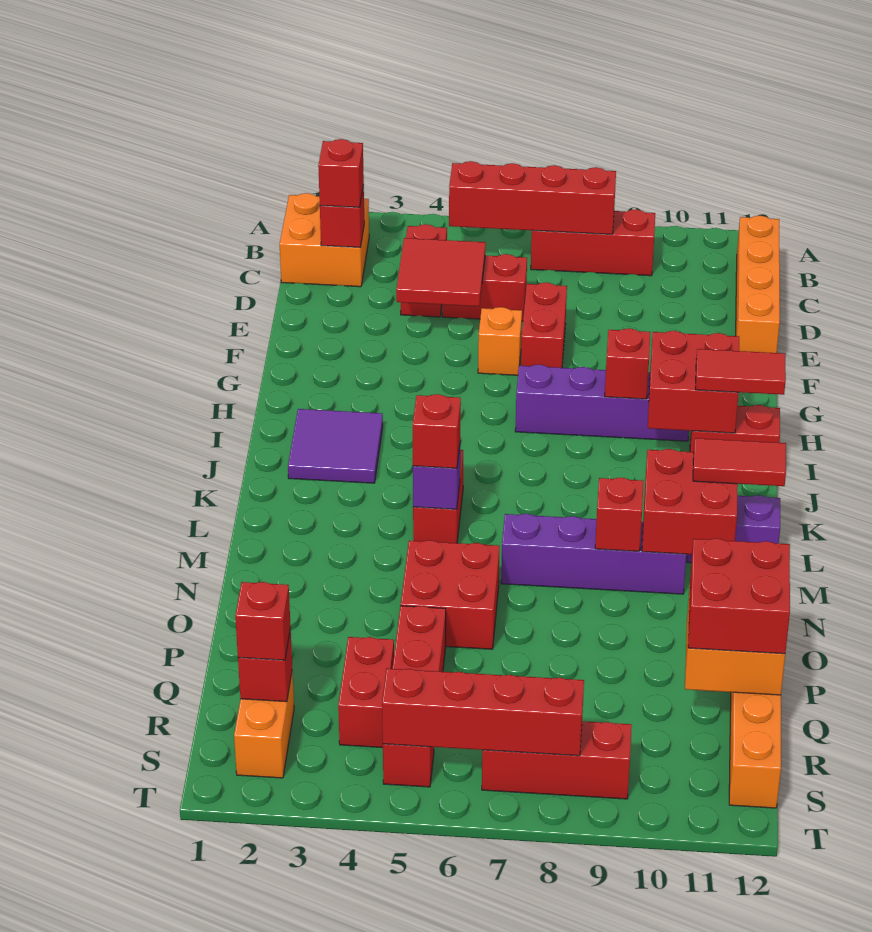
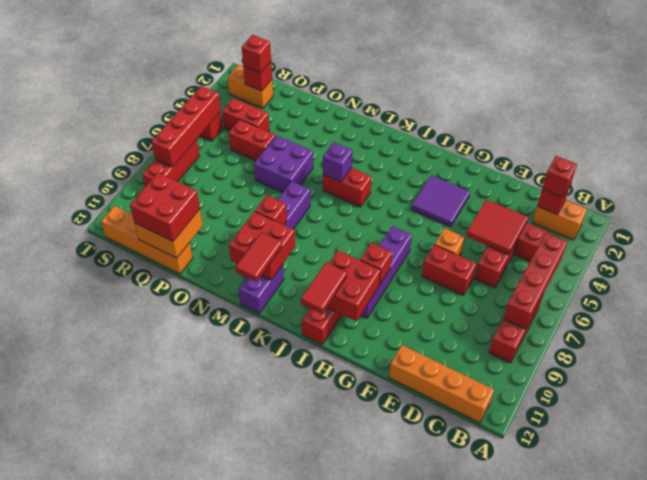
orange brick B1:C2 level 1 -> orange brick B2:C2 level 1
purple tile I2:J3 level 1 -> purple tile G3:H4 level 1
red brick L5 level 3 -> none
red brick N5:O6 level 1 -> purple brick N5:O6 level 1

